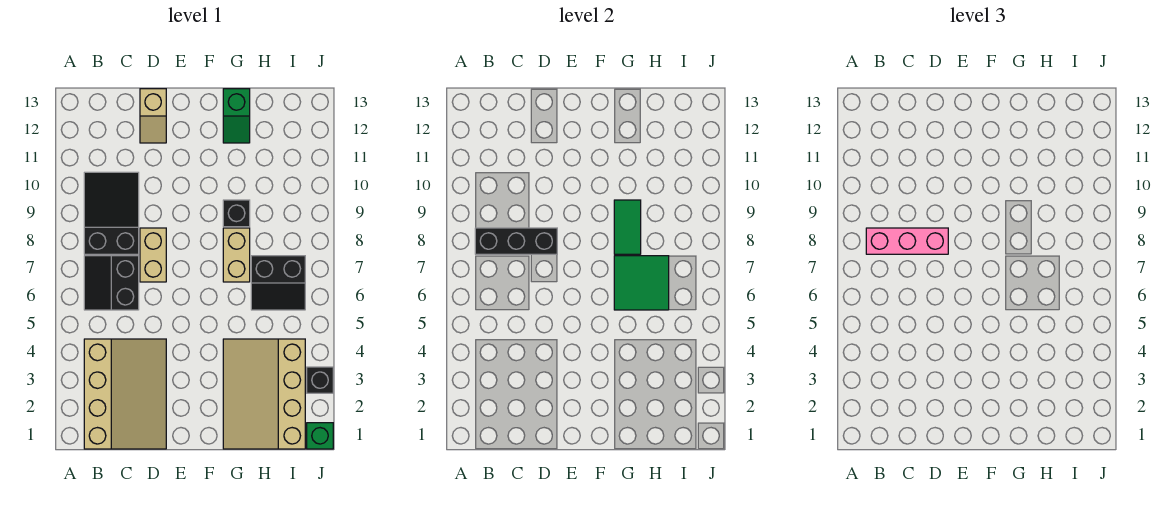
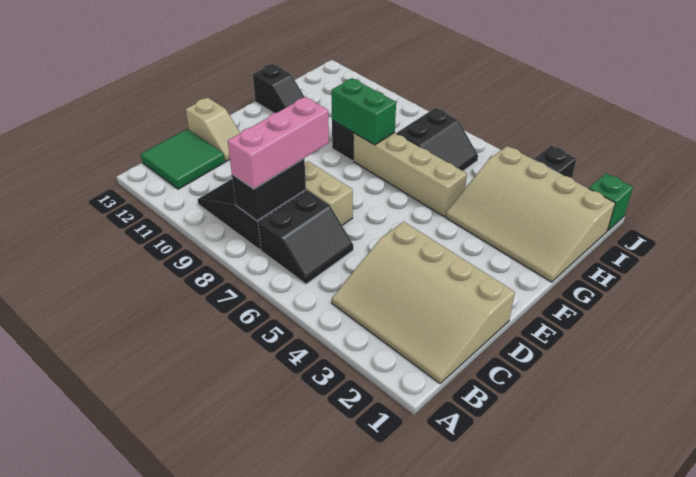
tan slope B1:D4 level 1 top B -> tan slope B1:D4 level 1 top D
black slope B6:C7 level 1 top C -> black slope B6:C7 level 1 top 7
black brick B8:D8 level 2 -> black brick B8:C8 level 2
green tile G6:H7 level 2 -> green tile B12:C13 level 1
tan brick G7:G8 level 1 -> tan brick G5:G8 level 1
green tile G8:G9 level 2 -> green brick G8:G9 level 2
green slope G12:G13 level 1 top 13 -> black slope G12:G13 level 1 top 13

